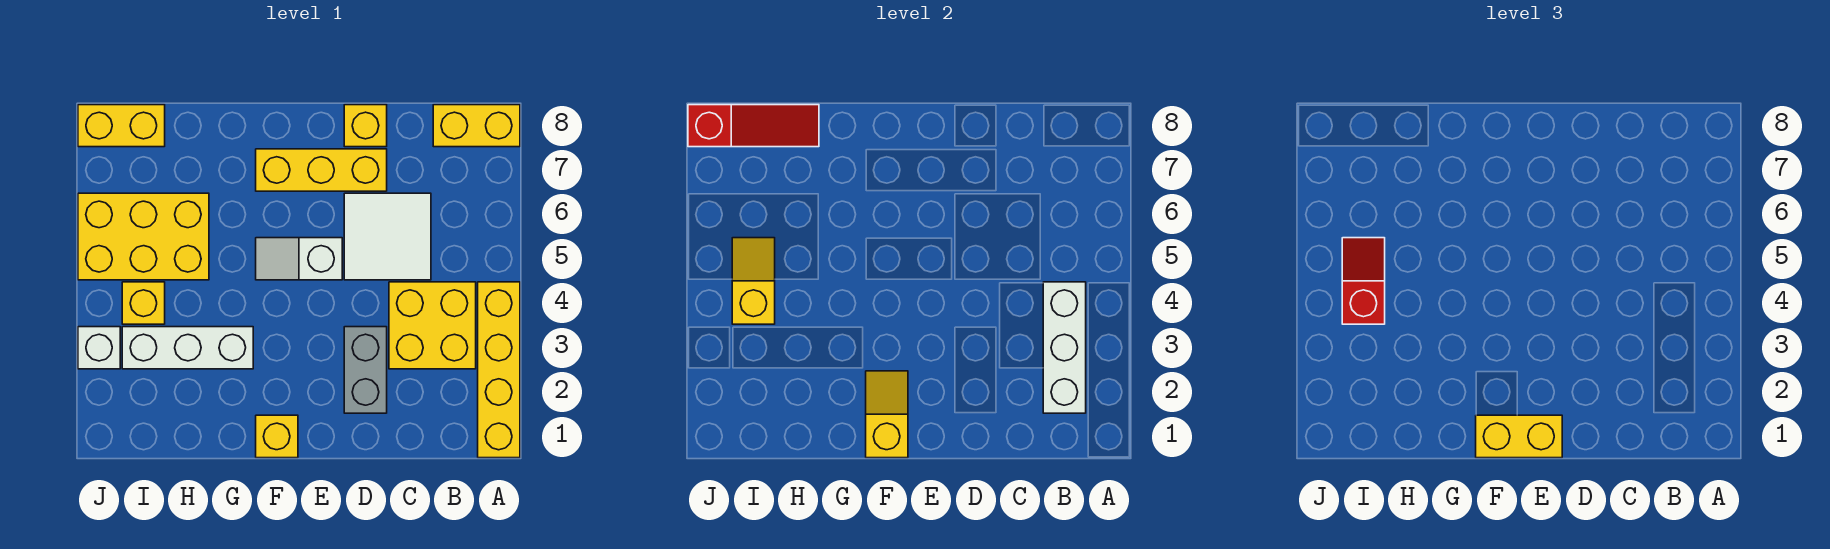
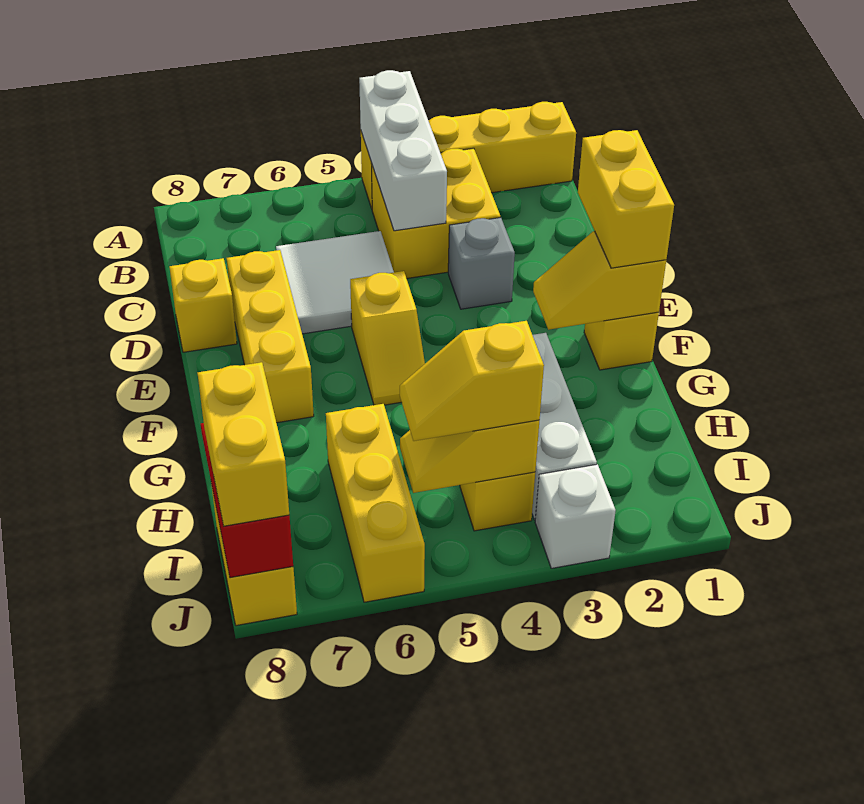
yellow brick A8:B8 level 1 -> yellow brick I8:J8 level 3
white brick B2:B4 level 2 -> white brick A4:C4 level 2
grey brick D2:D3 level 1 -> grey brick D3 level 1
white slope E5:F5 level 1 top E -> yellow slope E5:F5 level 1 top E
yellow brick H5:J6 level 1 -> yellow brick H6:J6 level 1
red slope I4:I5 level 3 top 4 -> yellow slope I4:I5 level 3 top 4

